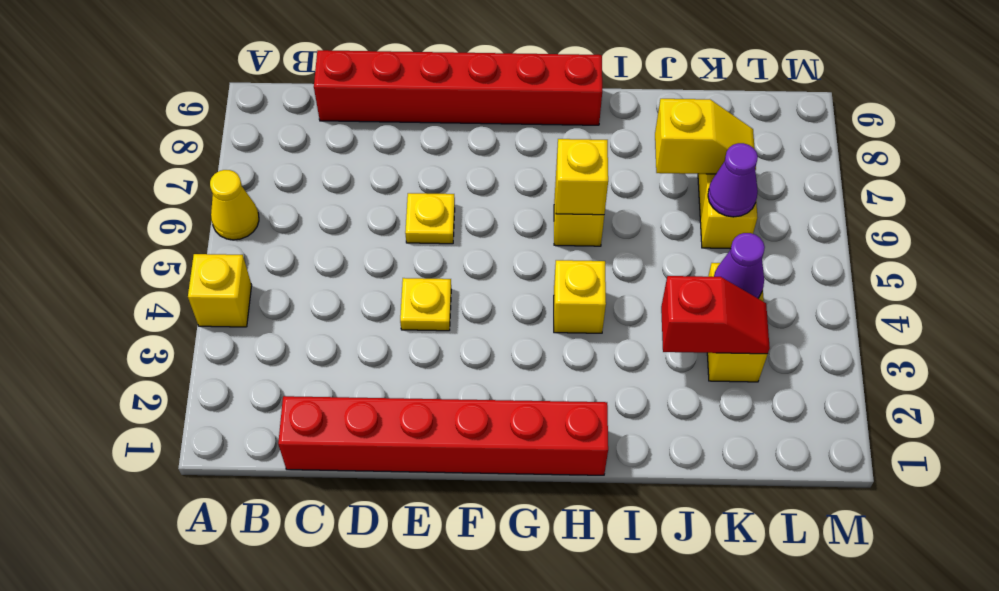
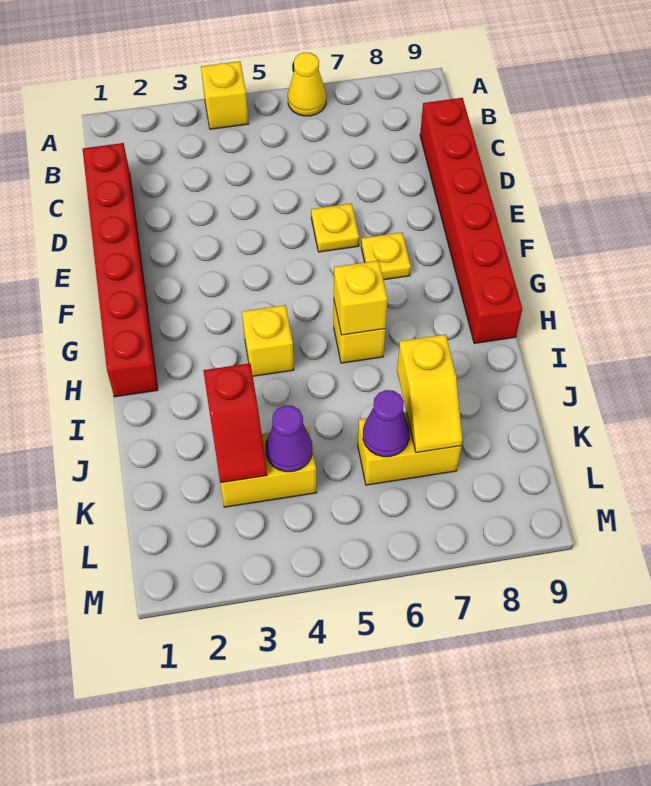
yellow plate E4 level 1 -> yellow plate F7 level 1

